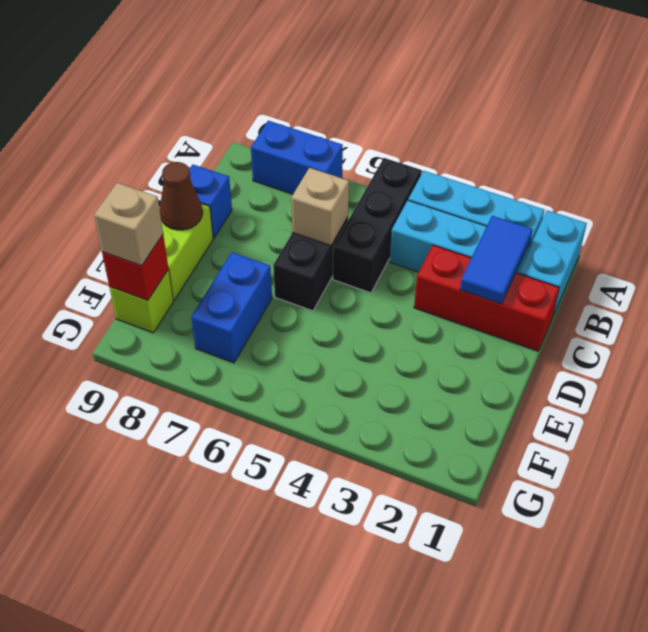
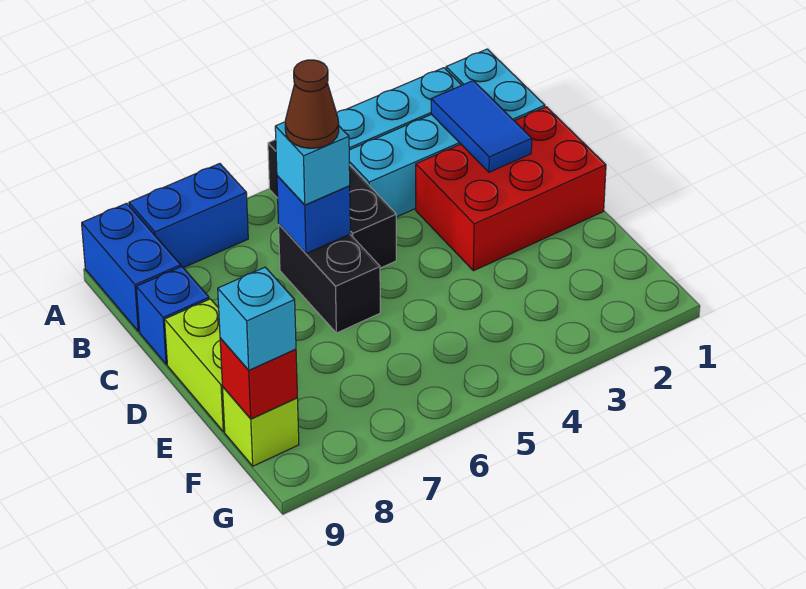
red brick C1:C3 level 1 -> red brick C1:D3 level 1
tan brick C6 level 2 -> blue brick C6 level 2
none -> cyan brick C6 level 3
brown cone D9 level 2 -> brown cone C6 level 4
blue brick E7:F7 level 1 -> blue brick A9:B9 level 1
tan brick F9 level 3 -> cyan brick F9 level 3

